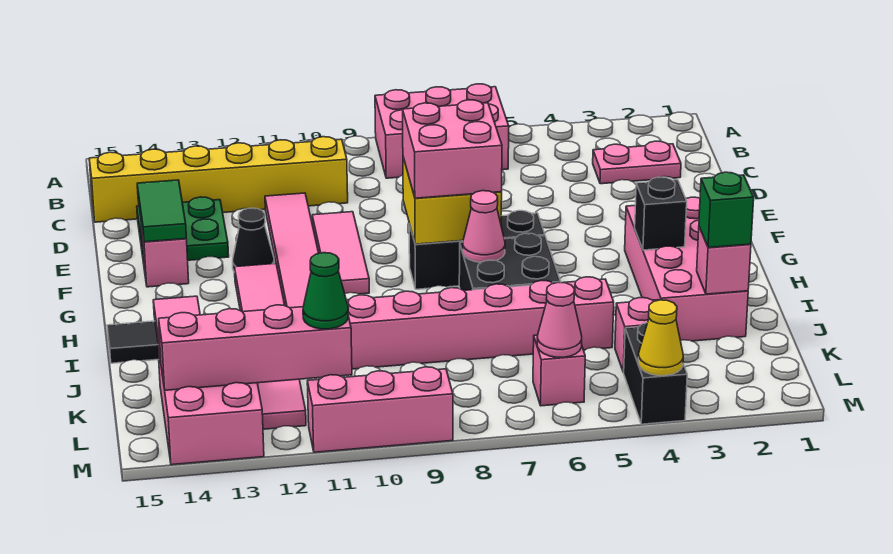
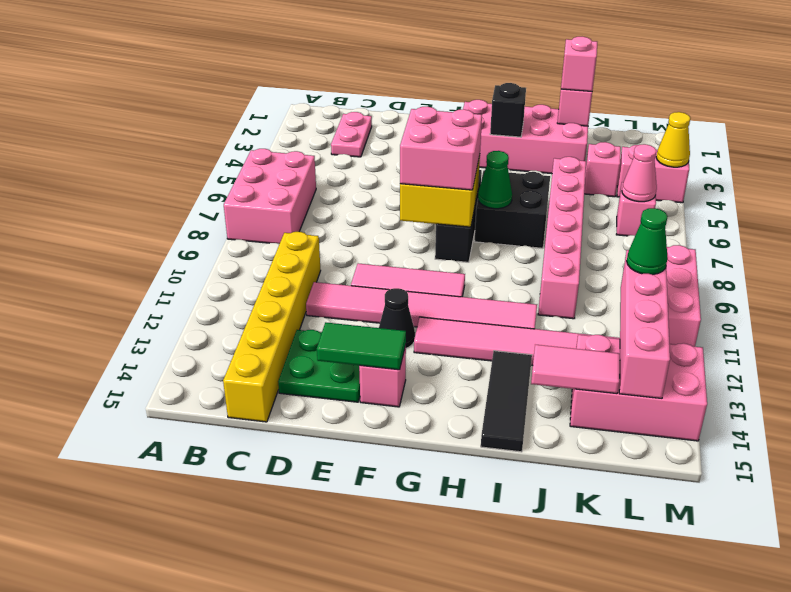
pink cone H7 level 2 -> green cone H7 level 2
green brick J2 level 3 -> pink brick J2 level 3
black brick L4:M4 level 1 -> pink brick L4:M4 level 1

